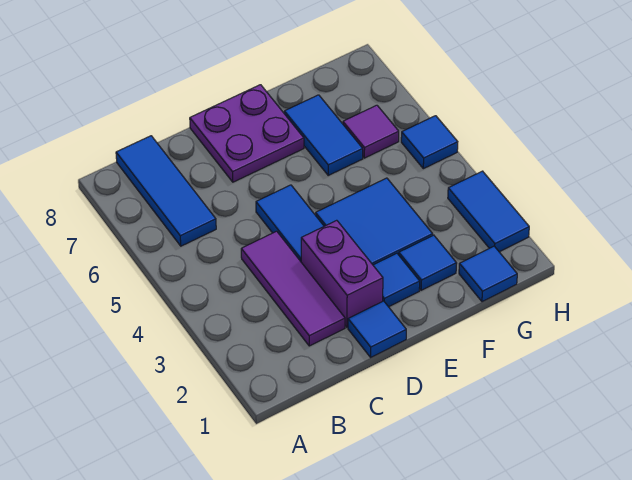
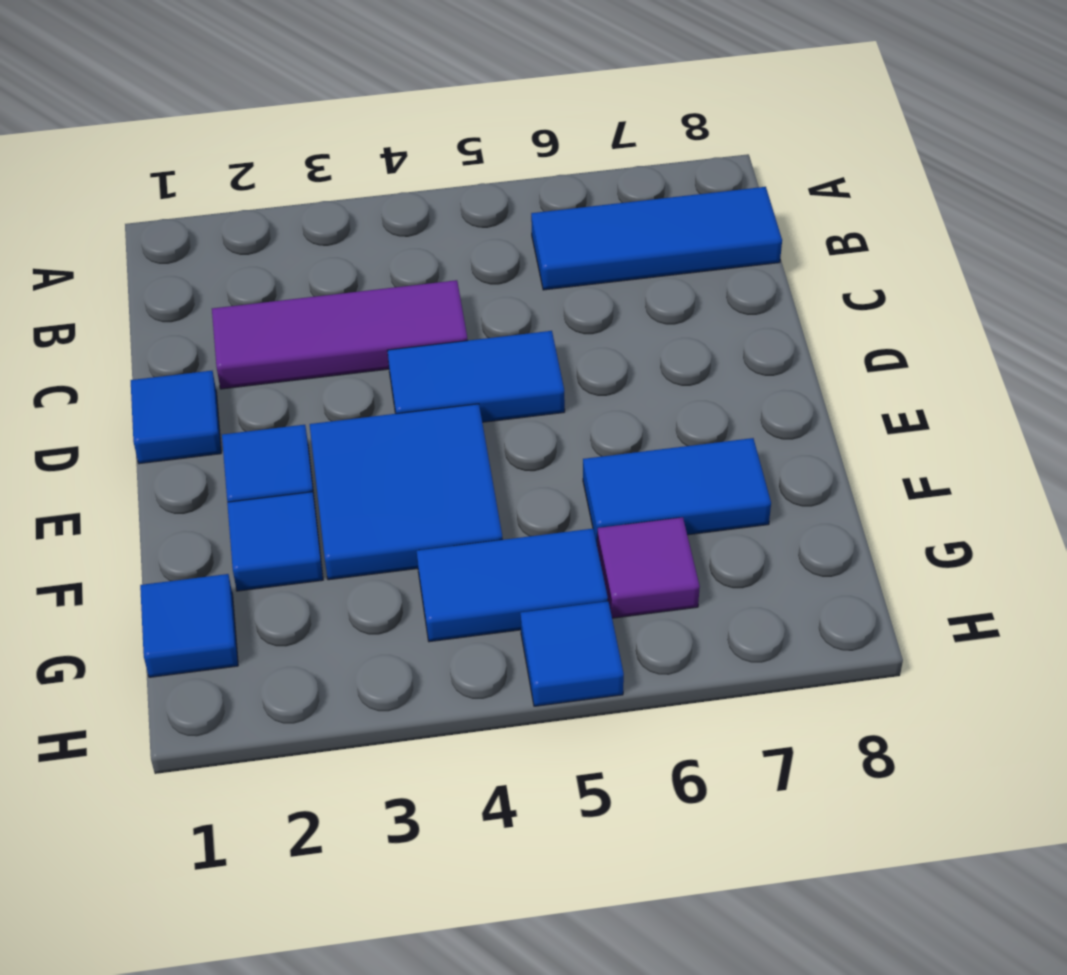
purple brick D2:D3 level 1 -> none
purple plate D7:E8 level 1 -> none
blue tile H2:H3 level 1 -> blue tile G4:G5 level 1

